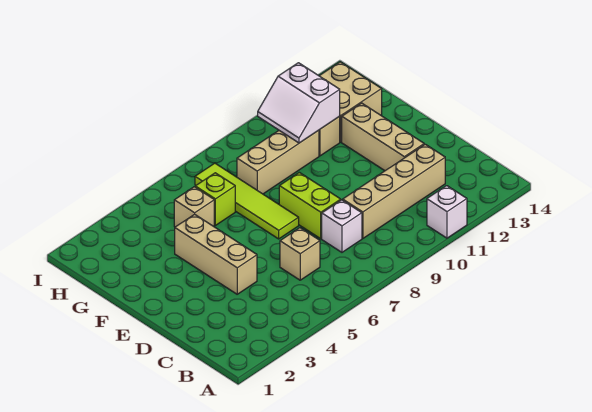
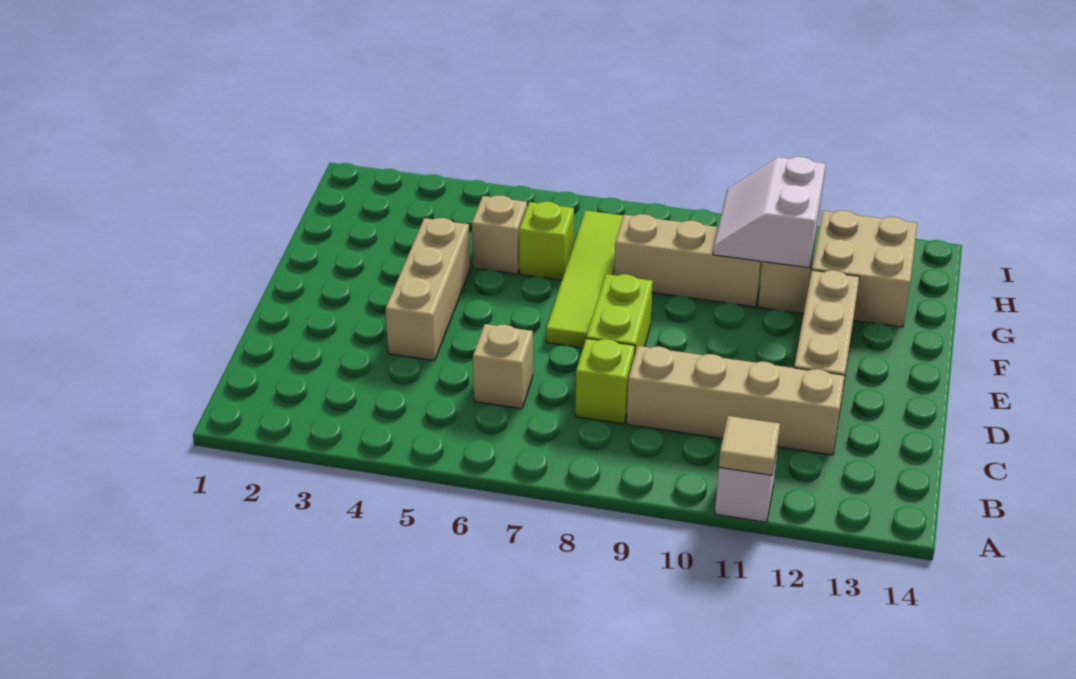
none -> tan tile A11 level 2
white brick C8 level 1 -> lime brick C8 level 1

